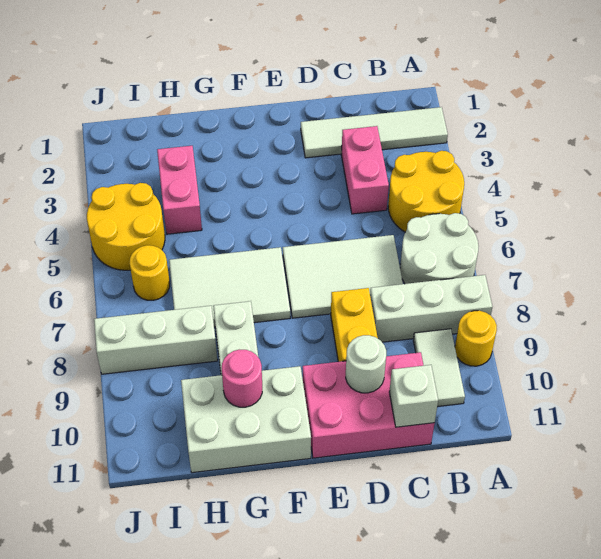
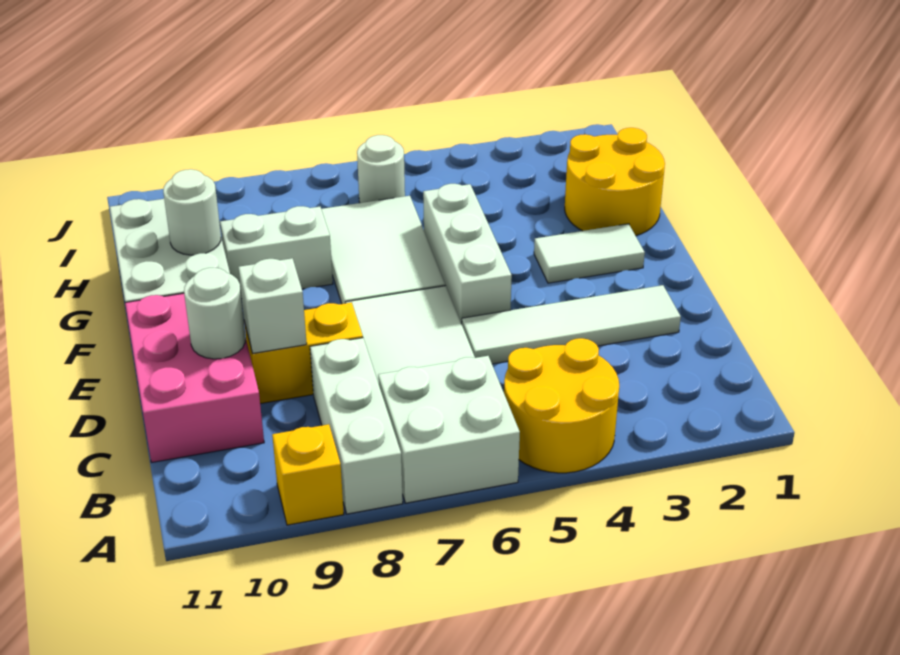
white tile A2:D2 level 1 -> white tile D2:D5 level 1
white round brick A6:B7 level 1 -> white brick A6:B7 level 1
yellow round brick A9 level 1 -> yellow brick A9 level 1
white tile B9:B10 level 1 -> white tile F2:F3 level 1
pink brick C3:C4 level 1 -> none
white brick C11 level 2 -> white brick D9 level 2
pink round brick G10 level 2 -> white round brick G10 level 2
pink brick H3:H4 level 1 -> none
white brick H8:J8 level 1 -> white brick E5:G5 level 1
yellow round brick I4:J5 level 1 -> yellow round brick G1:H2 level 1
yellow round brick I6 level 1 -> white round brick I6 level 1

